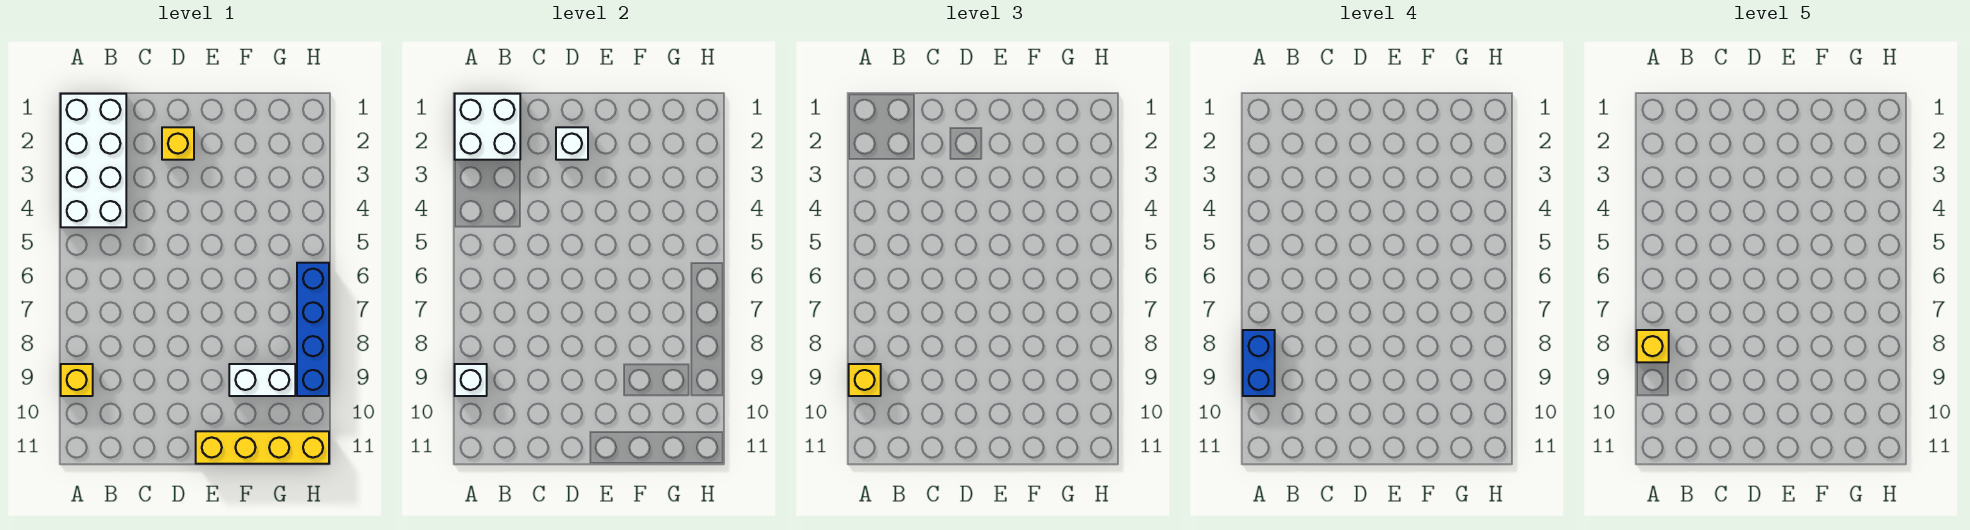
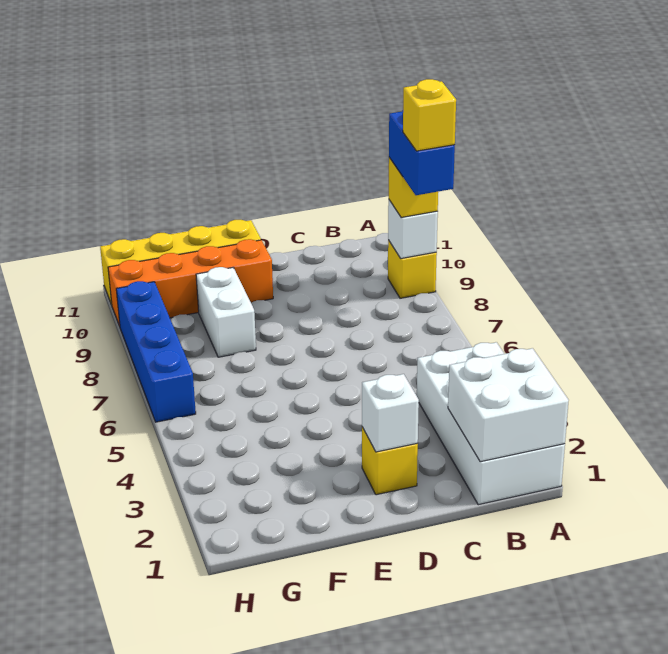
none -> orange brick E10:H10 level 1
white brick F9:G9 level 1 -> white brick F8:F9 level 1

